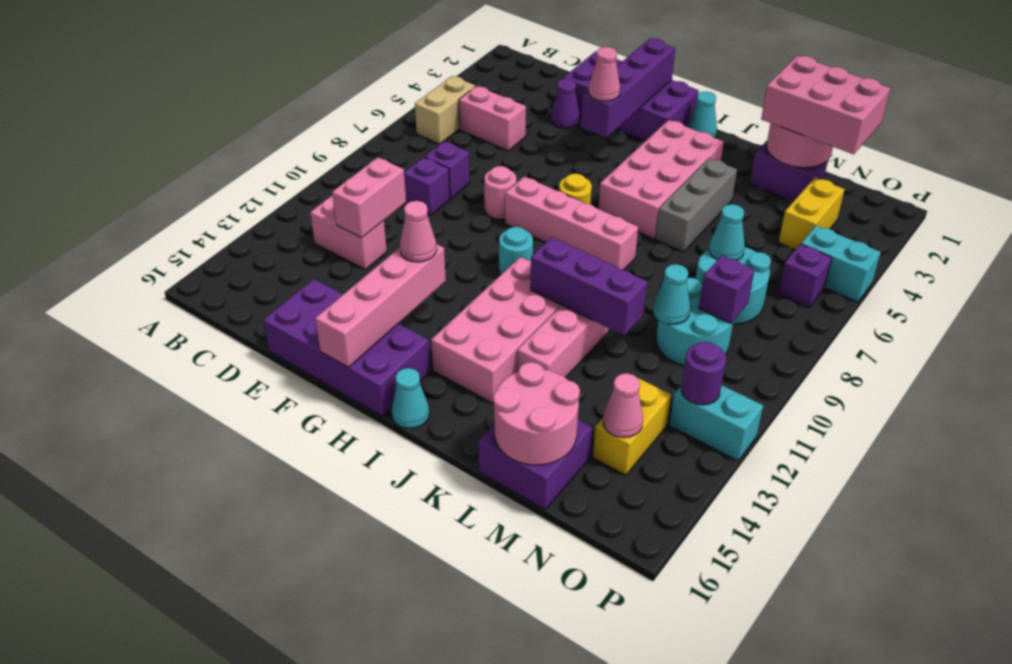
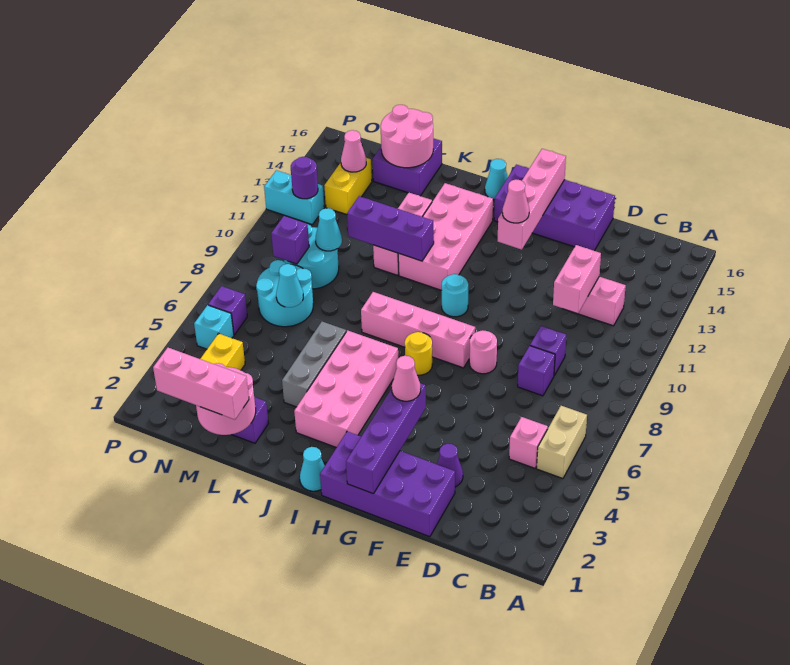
pink brick C5:D5 level 1 -> pink brick C5 level 1
pink brick L1:N2 level 3 -> pink brick L1:N1 level 3
cyan brick O5:P5 level 1 -> cyan brick O5 level 1

